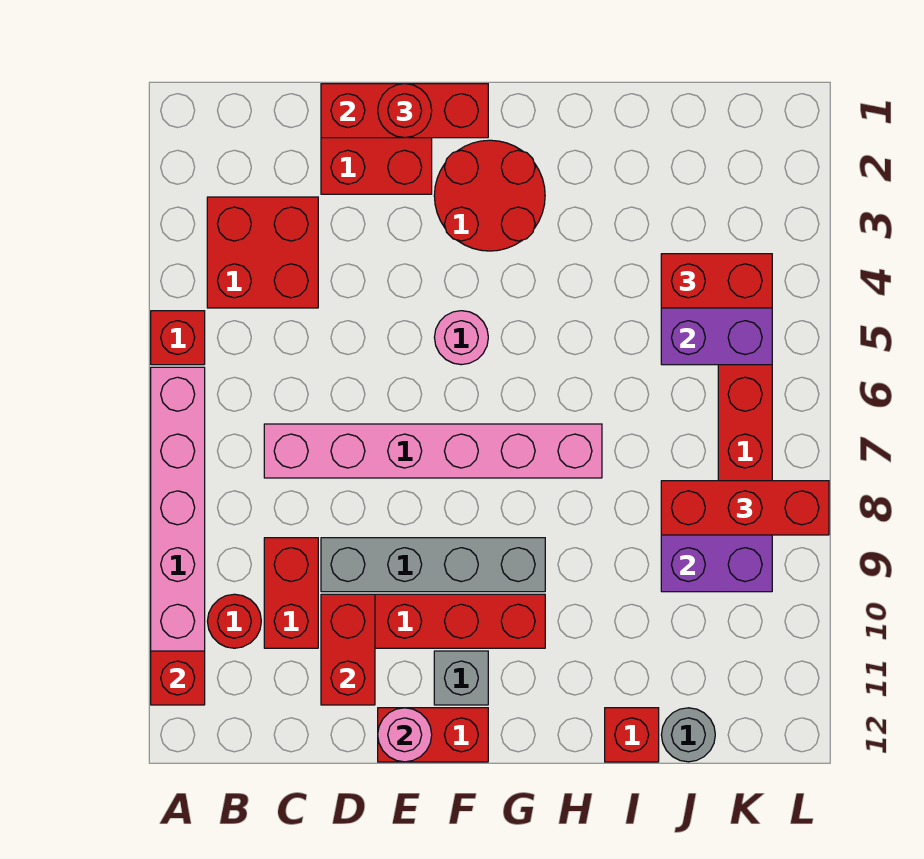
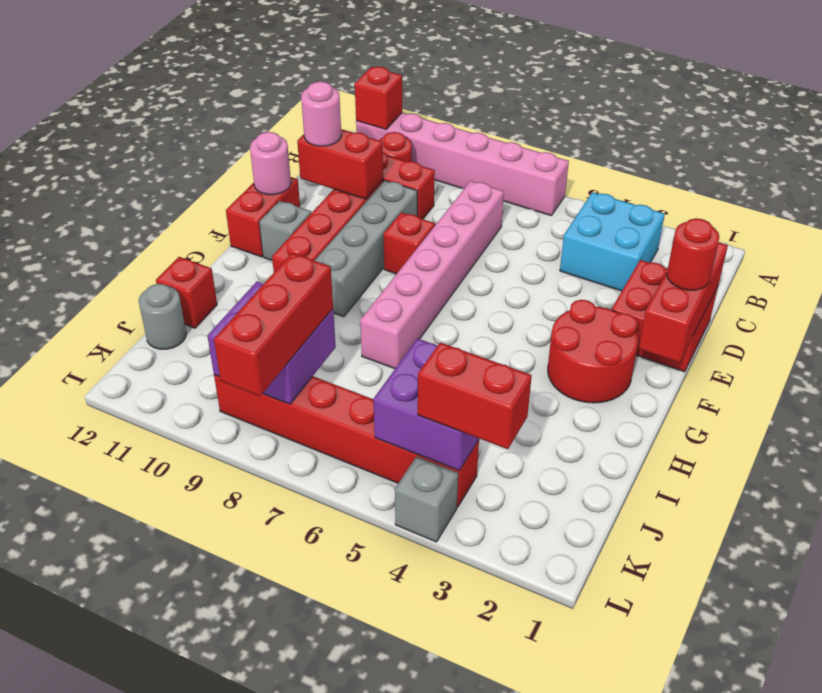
red brick A5 level 1 -> red brick E8 level 1
red brick B3:C4 level 1 -> cyan brick B3:C4 level 1
pink round brick F5 level 1 -> pink round brick D11 level 3
red brick J4:K4 level 3 -> red brick K3:K4 level 3
none -> grey brick L4 level 1

